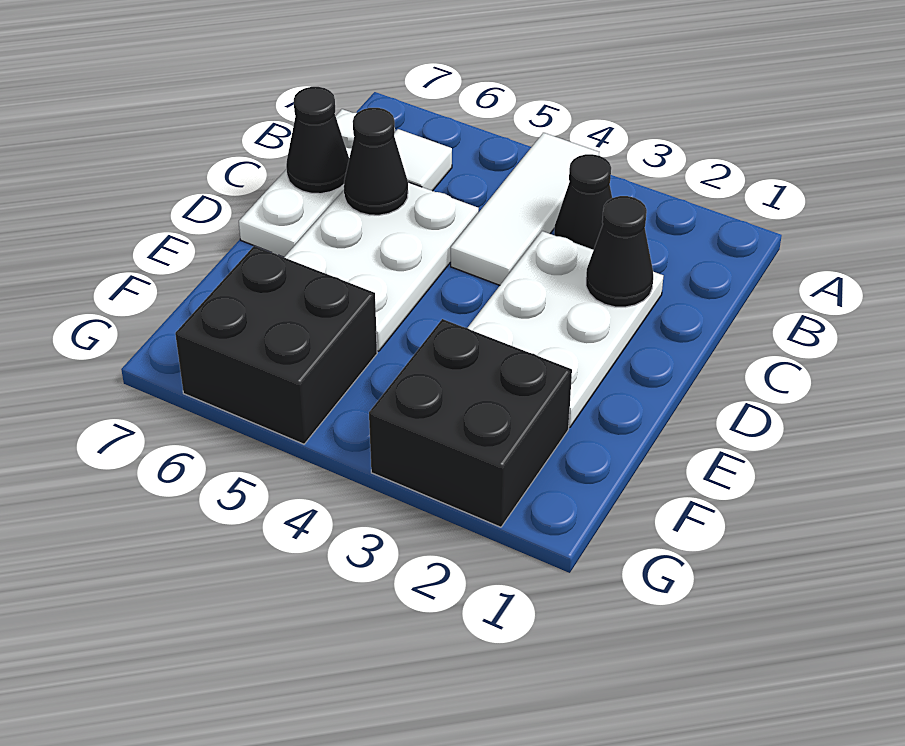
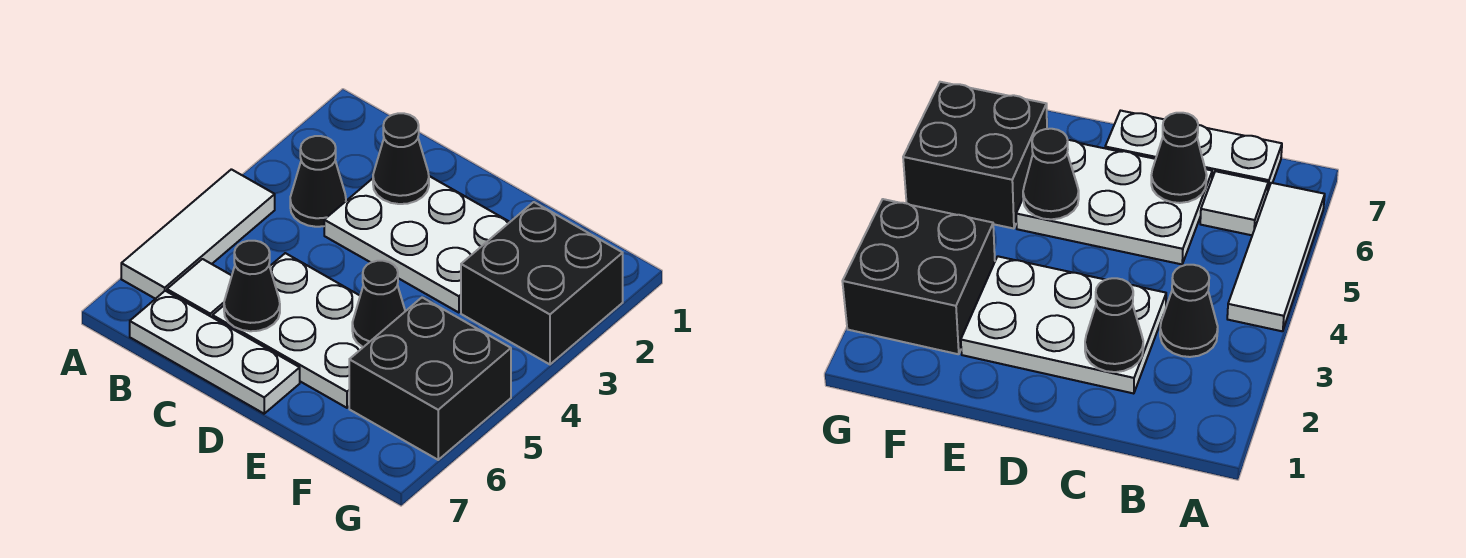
white tile A4:C4 level 1 -> white tile A4:A6 level 1
black cone C7 level 2 -> black cone E5 level 2

